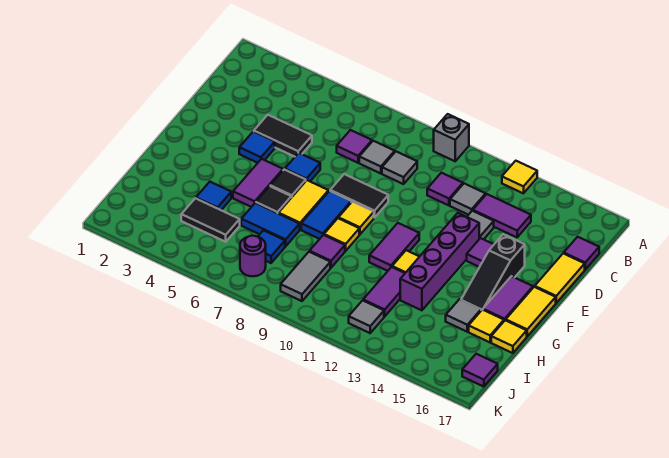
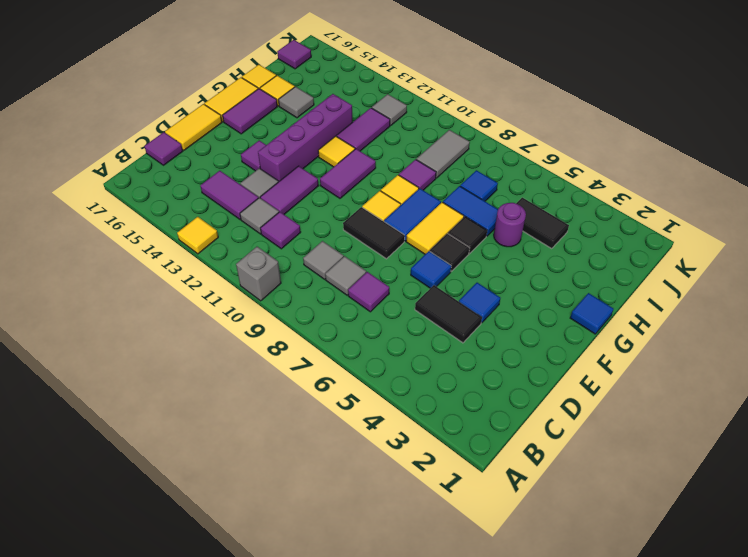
black slope E15:G15 level 1 top E -> none
purple tile F5:G5 level 1 -> purple tile D12:E12 level 1
blue tile H4 level 1 -> blue tile G1 level 1
purple round brick J7 level 1 -> purple round brick H5 level 1

